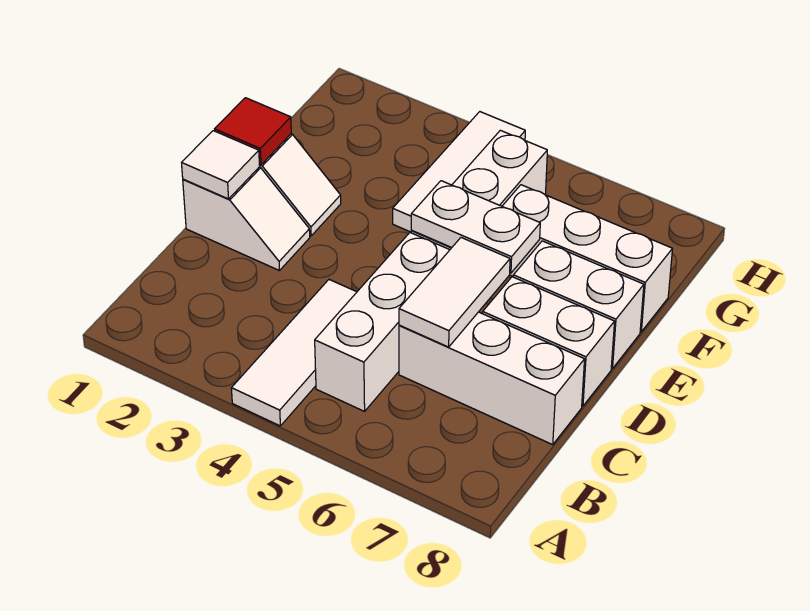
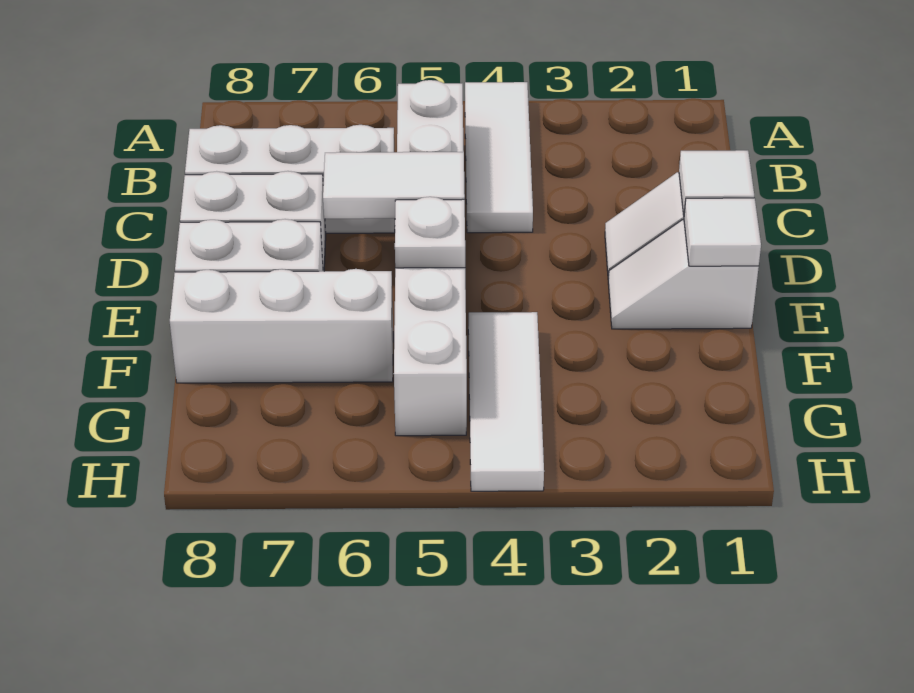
white tile C6:D6 level 2 -> white tile D5:D6 level 2
red tile E1 level 2 -> white tile E1 level 2
white plate E5:E6 level 2 -> white plate E5 level 2

